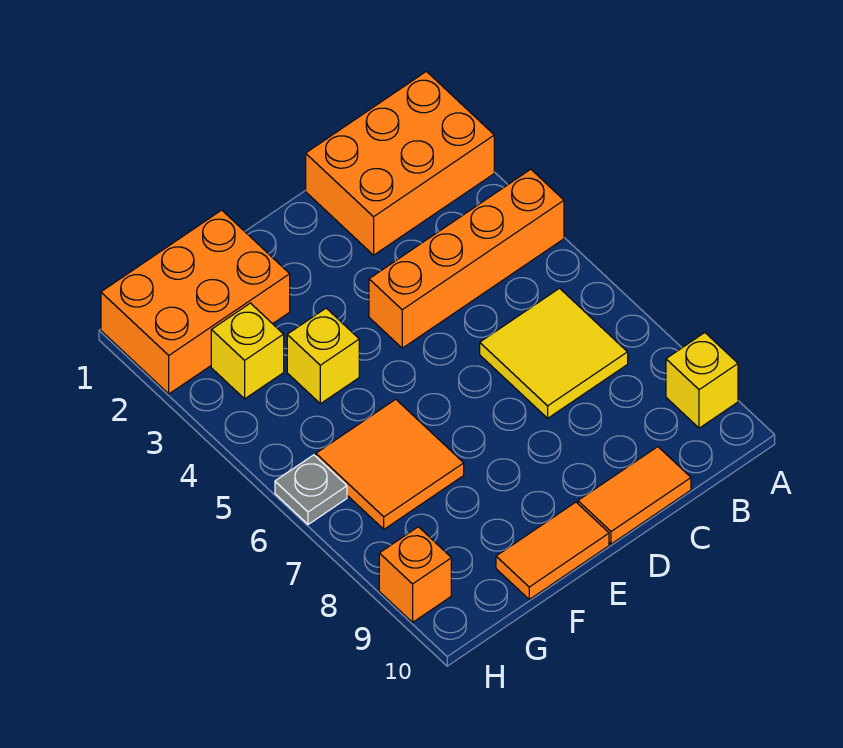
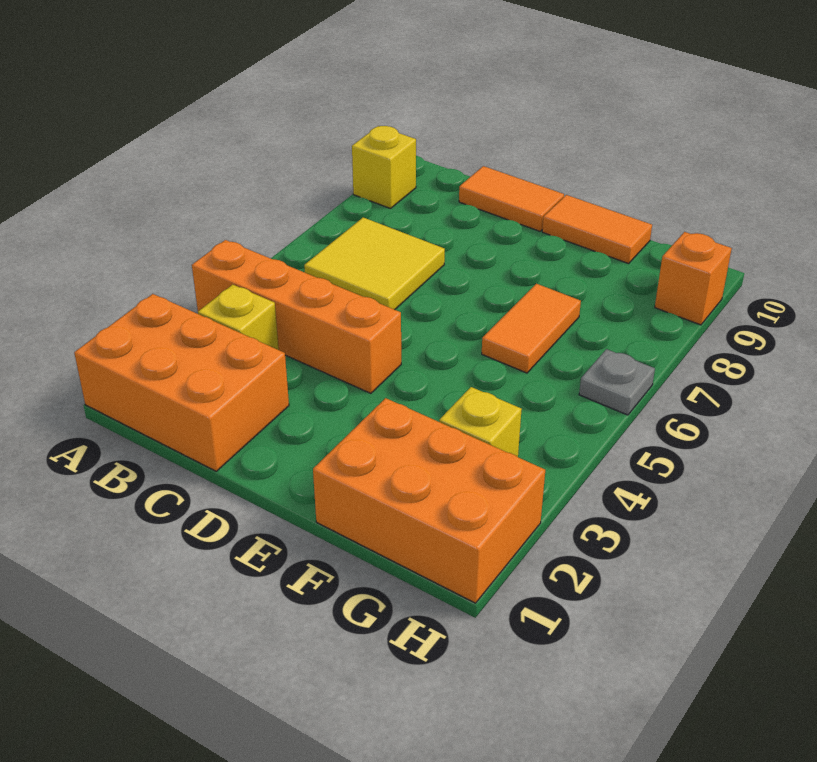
yellow brick F4 level 1 -> yellow brick B3 level 1
orange tile F6:G7 level 1 -> orange tile F6:F7 level 1

